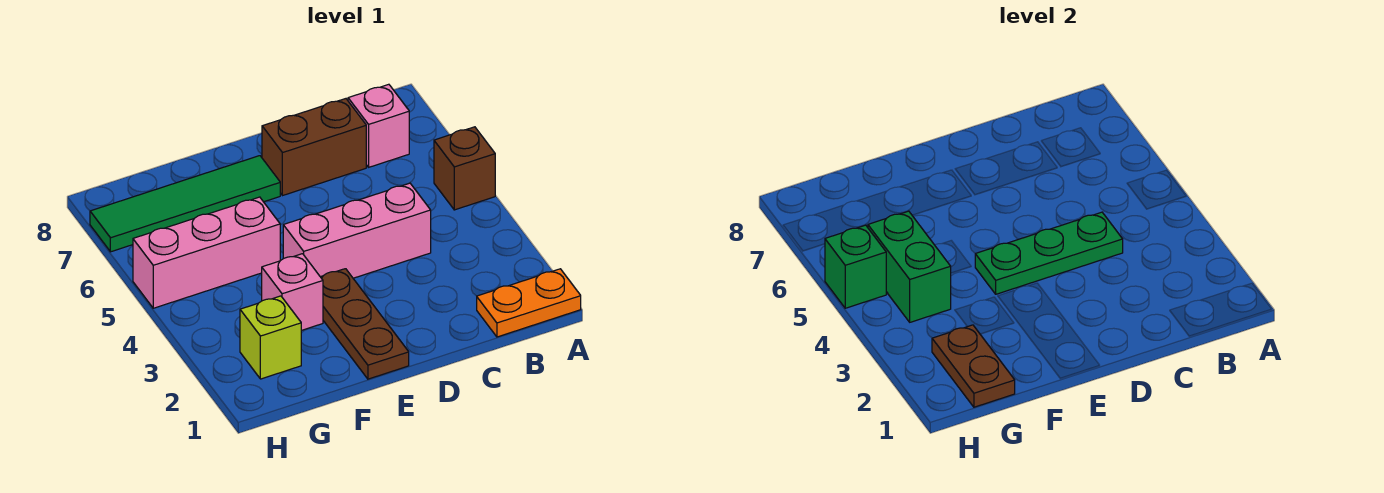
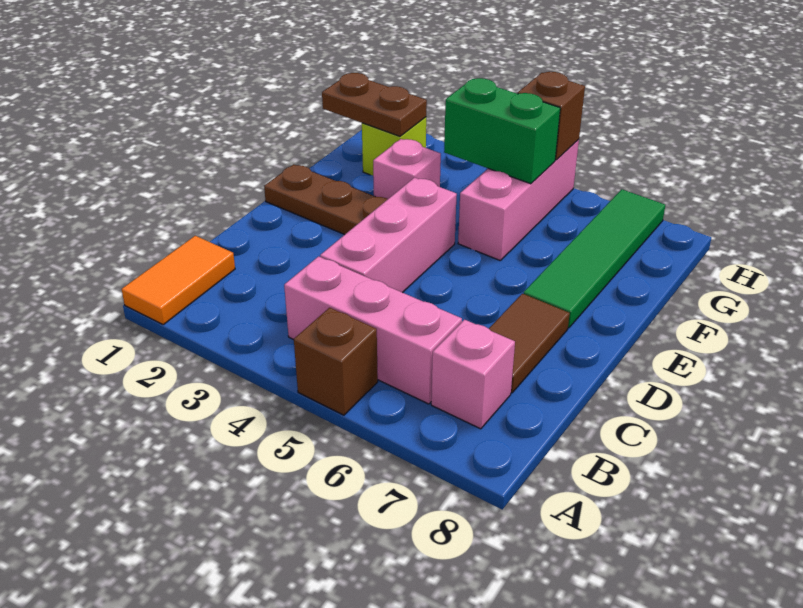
orange plate A1:B1 level 1 -> orange tile A1:B1 level 1
none -> pink brick B4:B6 level 1
green plate C4:E4 level 2 -> none
brown brick C7:D7 level 1 -> brown tile C7:D7 level 1
green brick H5 level 2 -> brown brick H5 level 2

